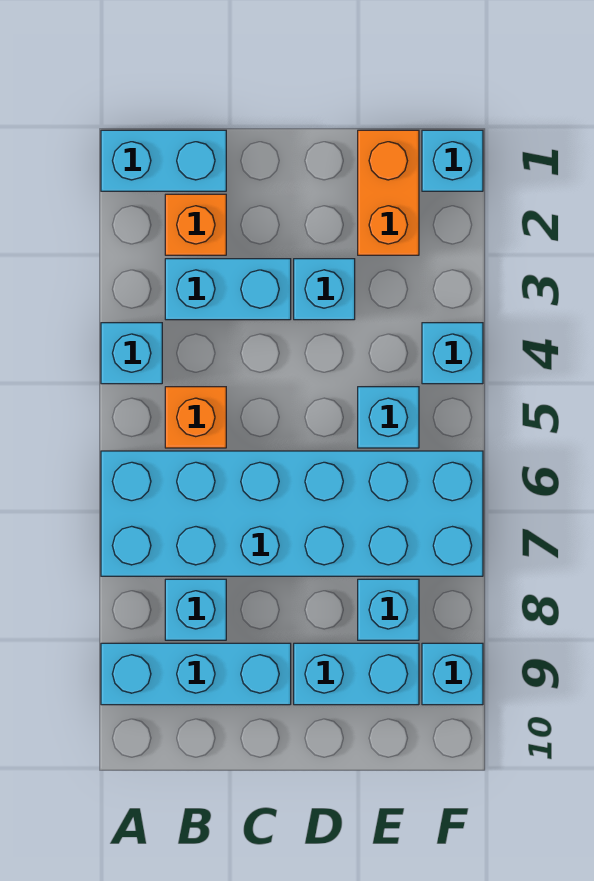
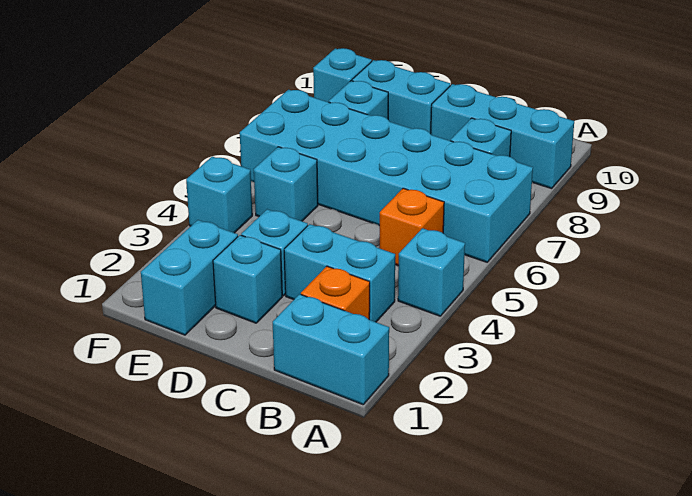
orange brick E1:E2 level 1 -> cyan brick E1:E2 level 1
cyan brick F1 level 1 -> cyan brick D2 level 1

